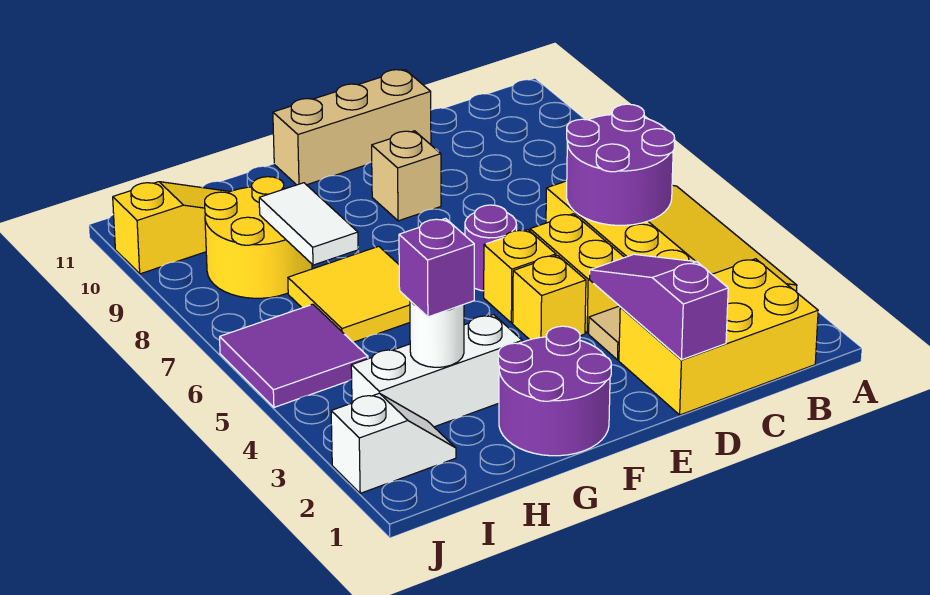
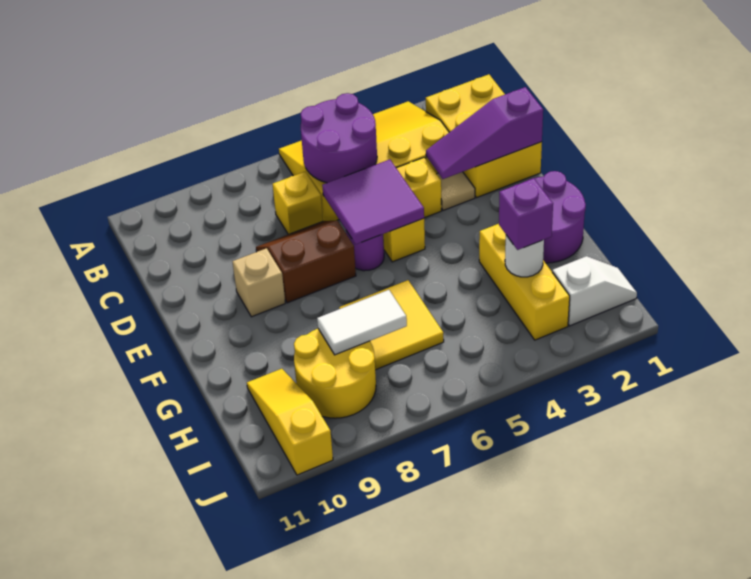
none -> brown slope D7:E8 level 1 top E
tan brick D11:F11 level 1 -> none
yellow brick E4 level 1 -> yellow brick C7 level 1
white brick G3:I3 level 1 -> yellow brick G3:I3 level 1
white slope I2:J2 level 1 top J -> white slope I1:I2 level 1 top 2
purple tile I5:J6 level 1 -> purple tile D5:E6 level 2

